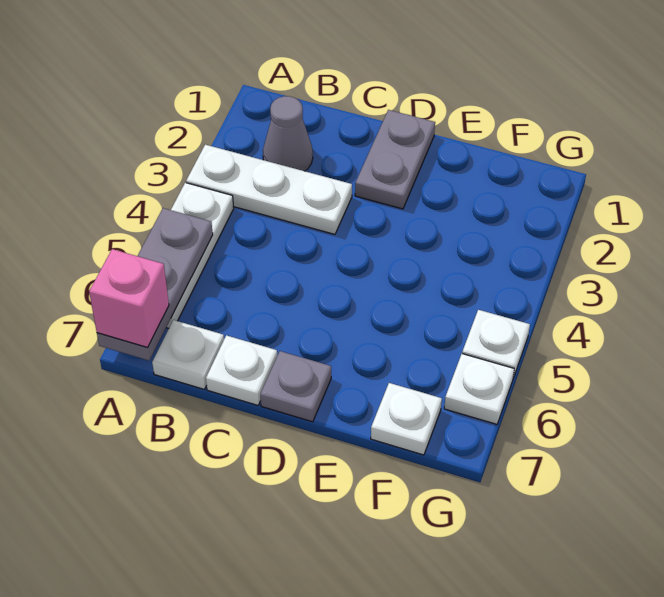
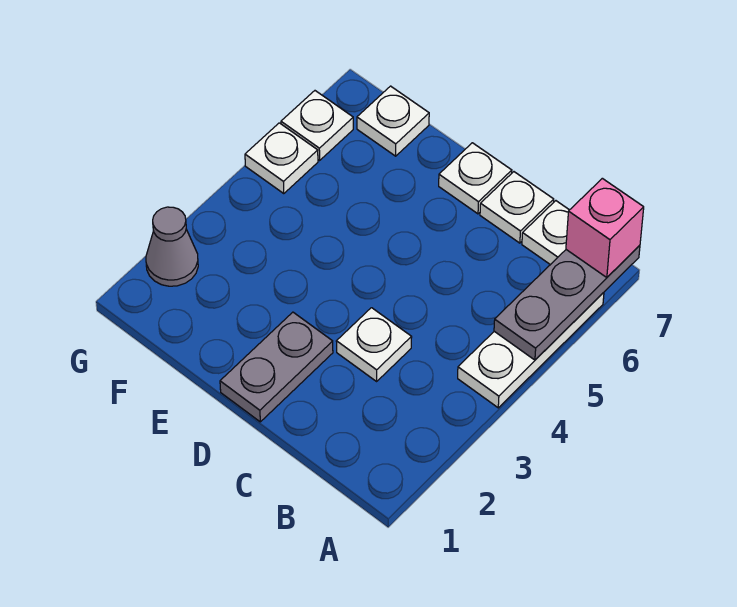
white plate A3:C3 level 1 -> white plate C3 level 1
grey cone B2 level 1 -> grey cone G2 level 1
grey plate D7 level 1 -> white plate D7 level 1

